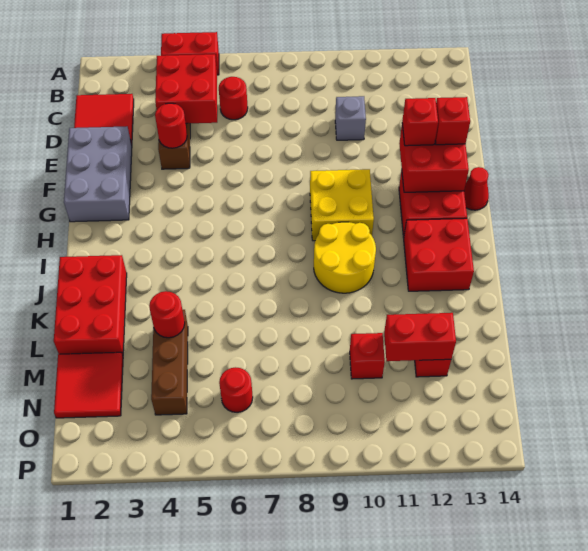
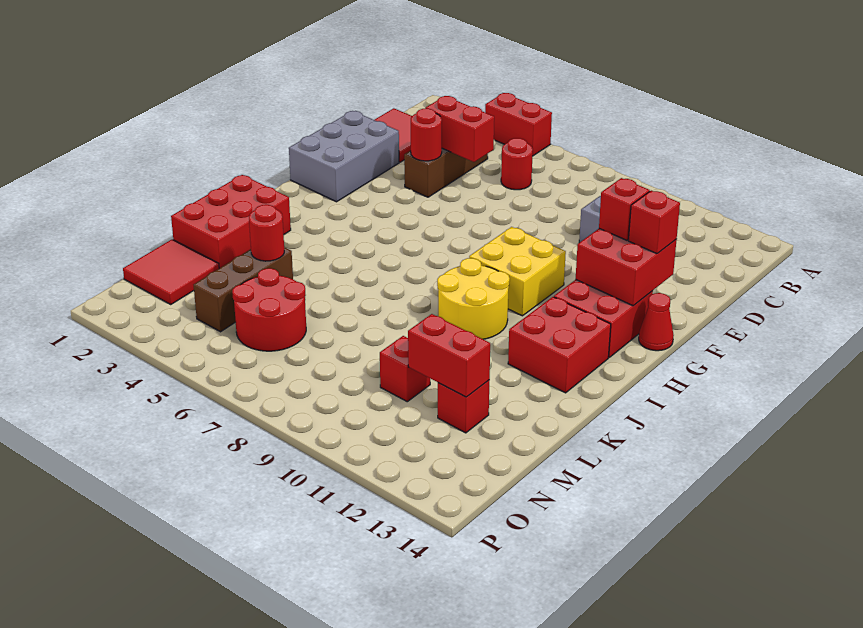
red brick C4:D5 level 2 -> red brick D4:D5 level 2
red round brick N6 level 1 -> red round brick M5:N6 level 1

